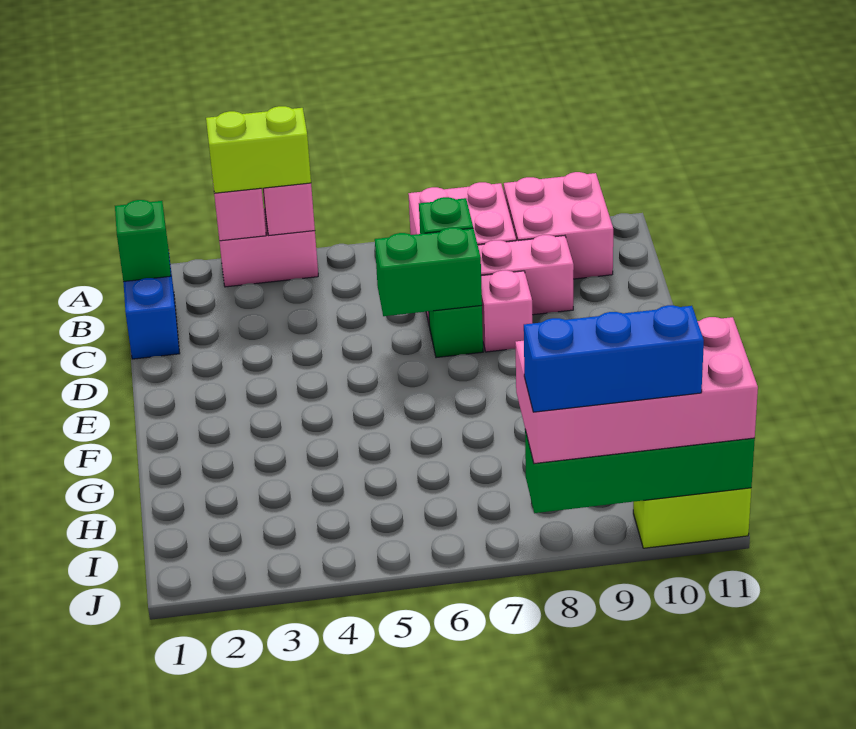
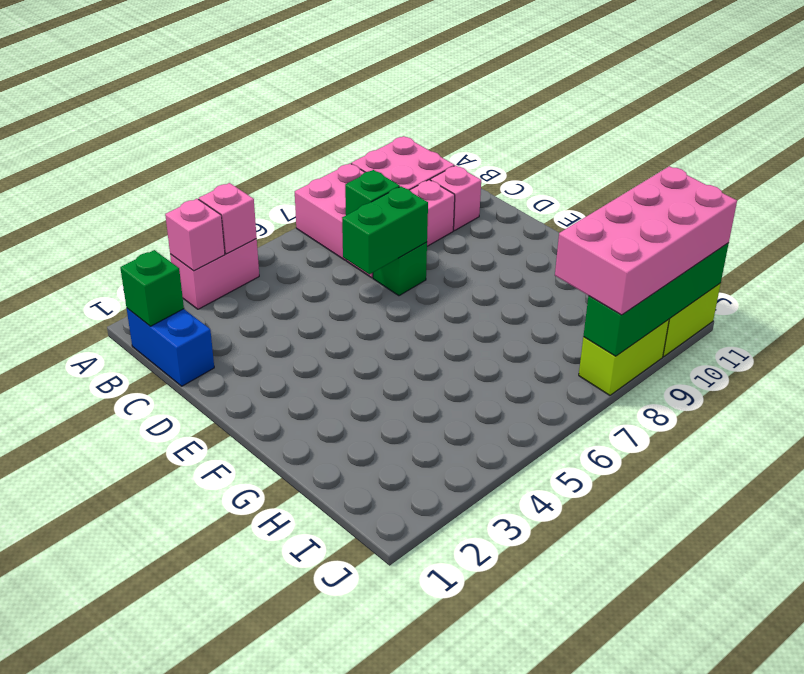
lime brick A3:A4 level 3 -> lime brick J8:J9 level 1
pink brick D8 level 1 -> pink brick C10 level 1
blue brick J8:J10 level 4 -> none

